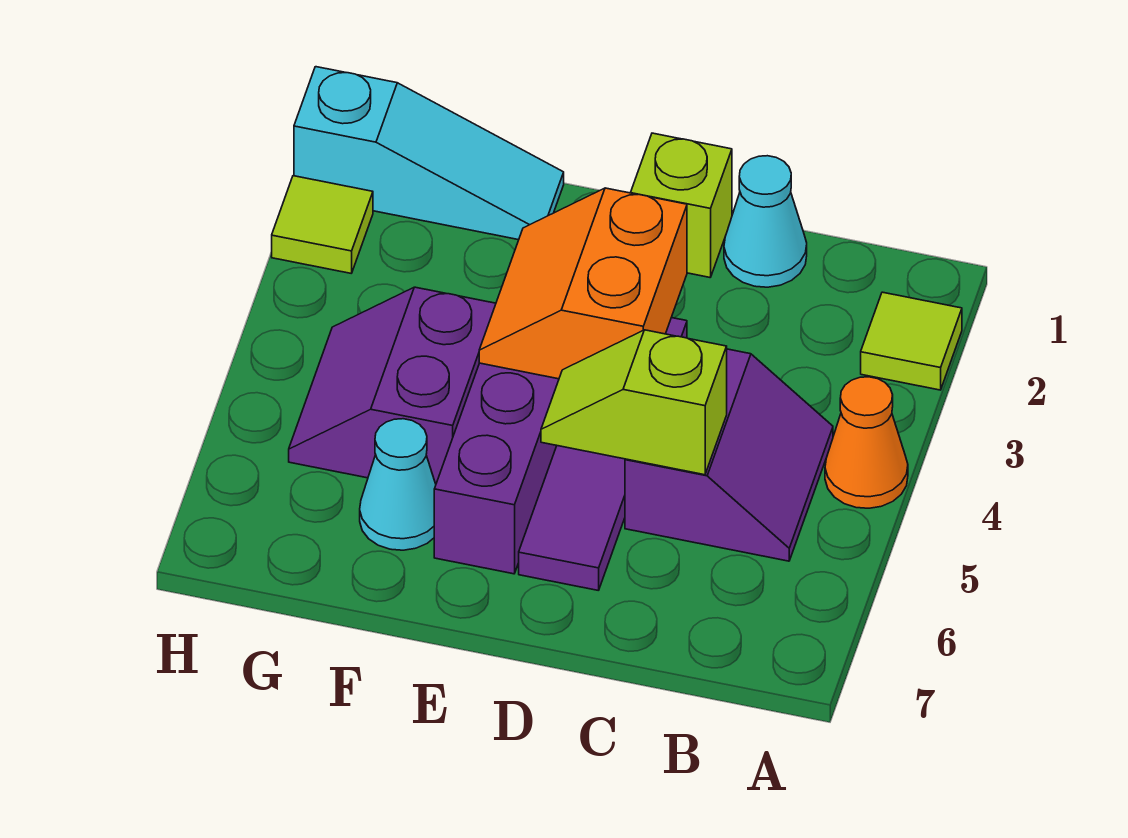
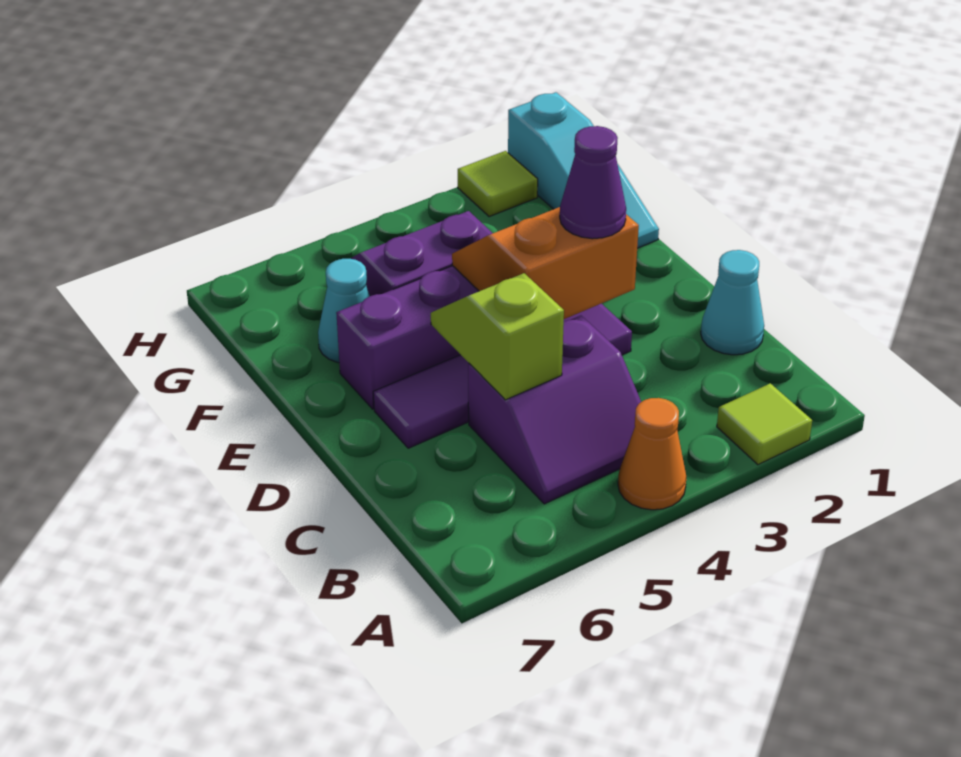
lime brick D1 level 1 -> none
none -> purple cone D3 level 3

